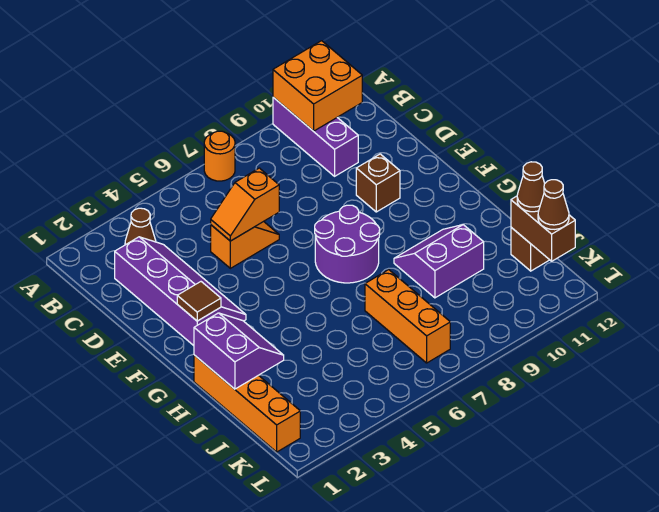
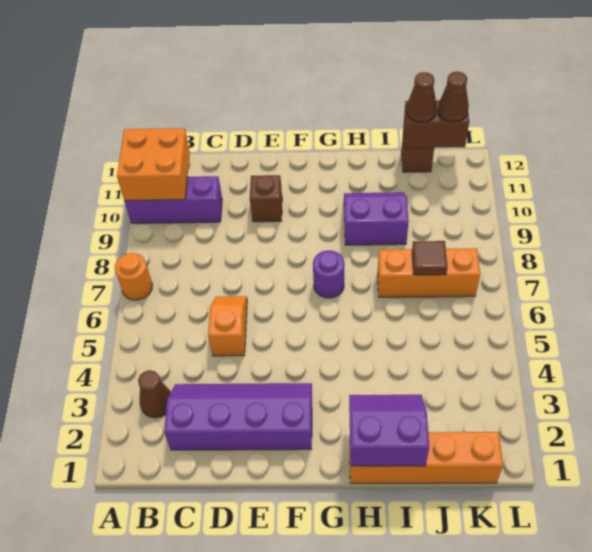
orange slope D5:D6 level 2 top 6 -> none
brown tile F2 level 2 -> brown tile J7 level 2
purple round brick F7:G8 level 1 -> purple round brick G7 level 1
purple slope H9:I10 level 1 top I -> purple slope H9:I10 level 1 top 9

